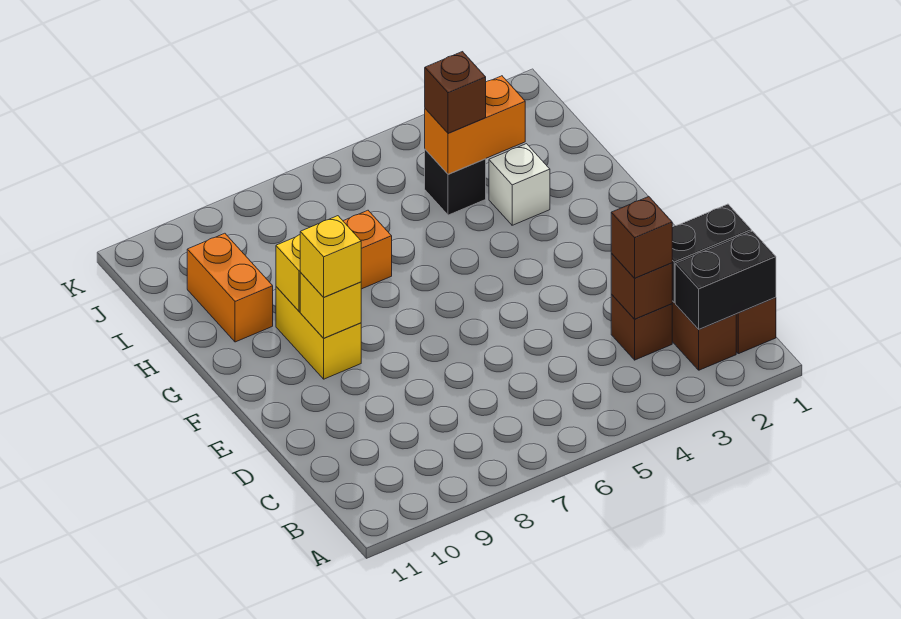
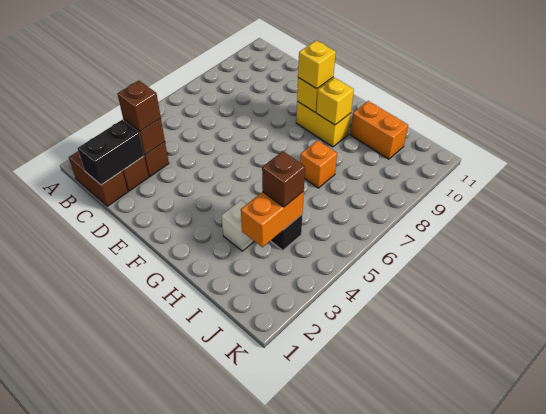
black brick B1:B2 level 2 -> none

